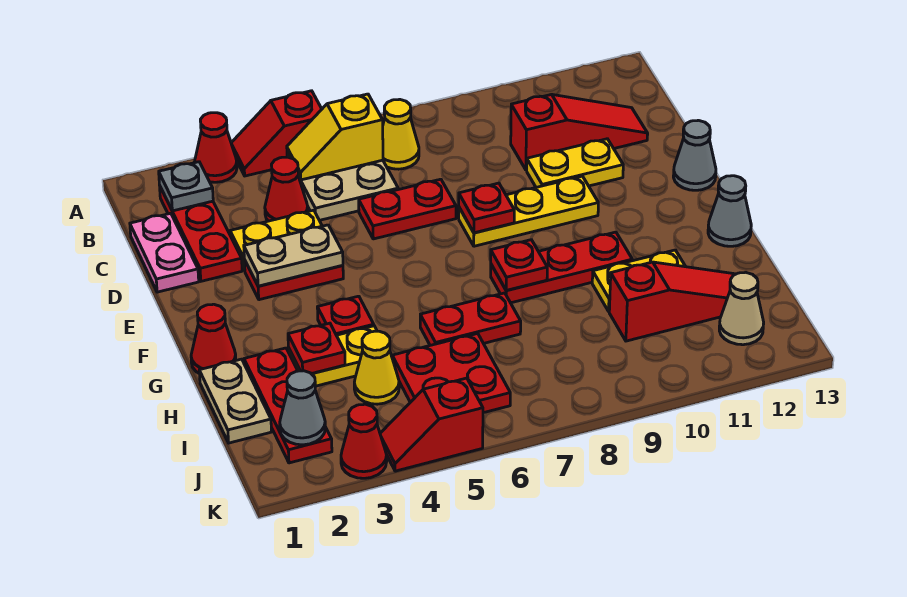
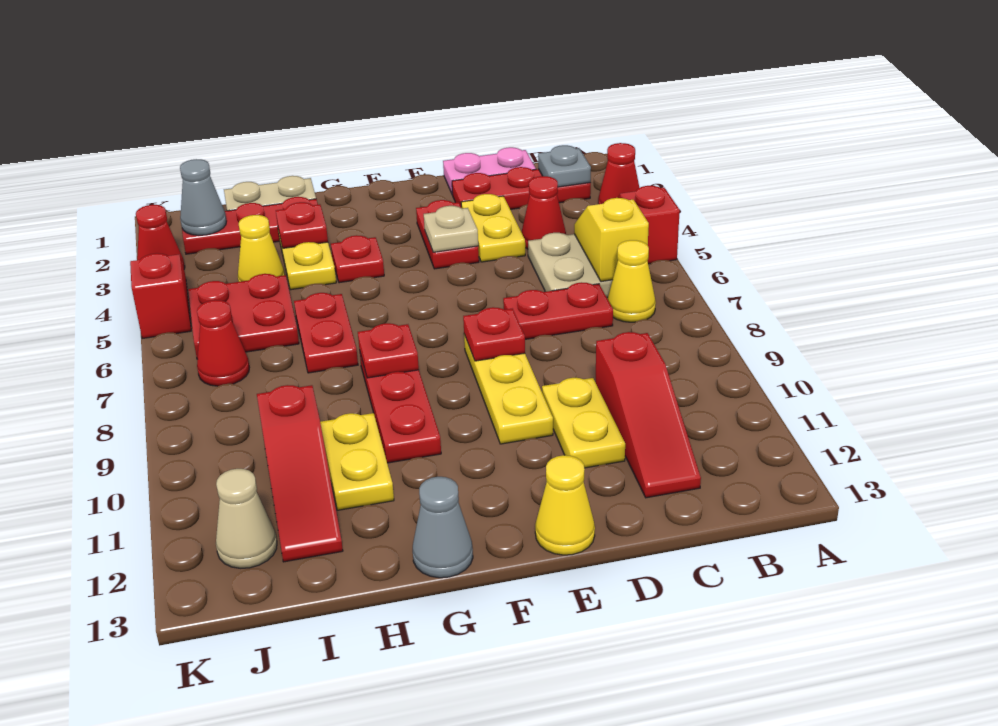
red plate D6:D7 level 1 -> red plate C7:D7 level 1
tan plate E3:E4 level 2 -> tan plate E4 level 2
grey cone E13 level 1 -> yellow cone E13 level 1
red cone G1 level 1 -> red cone J7 level 1

